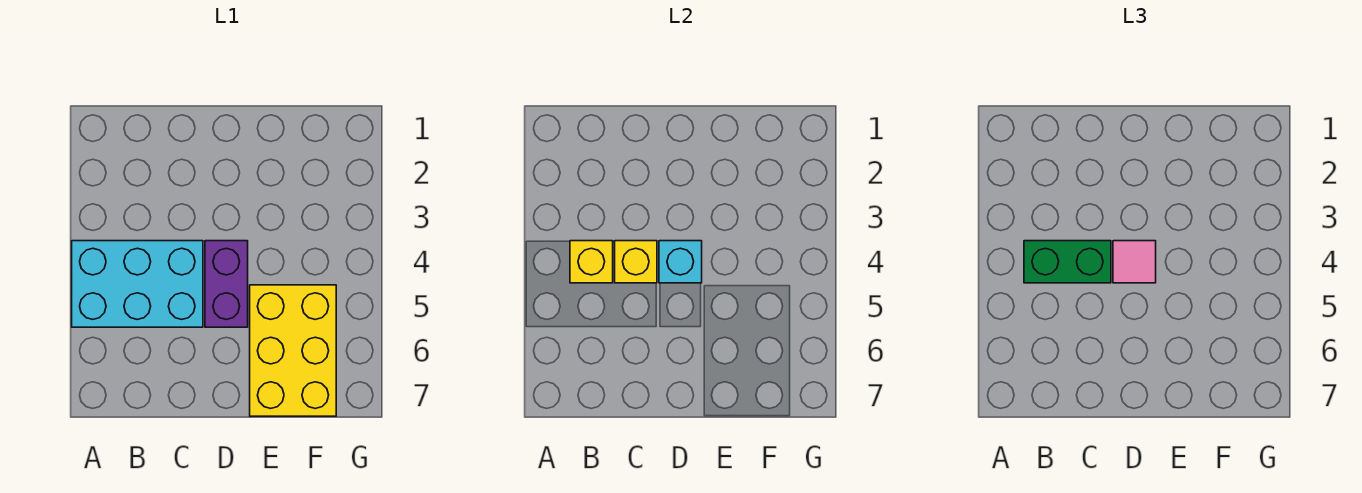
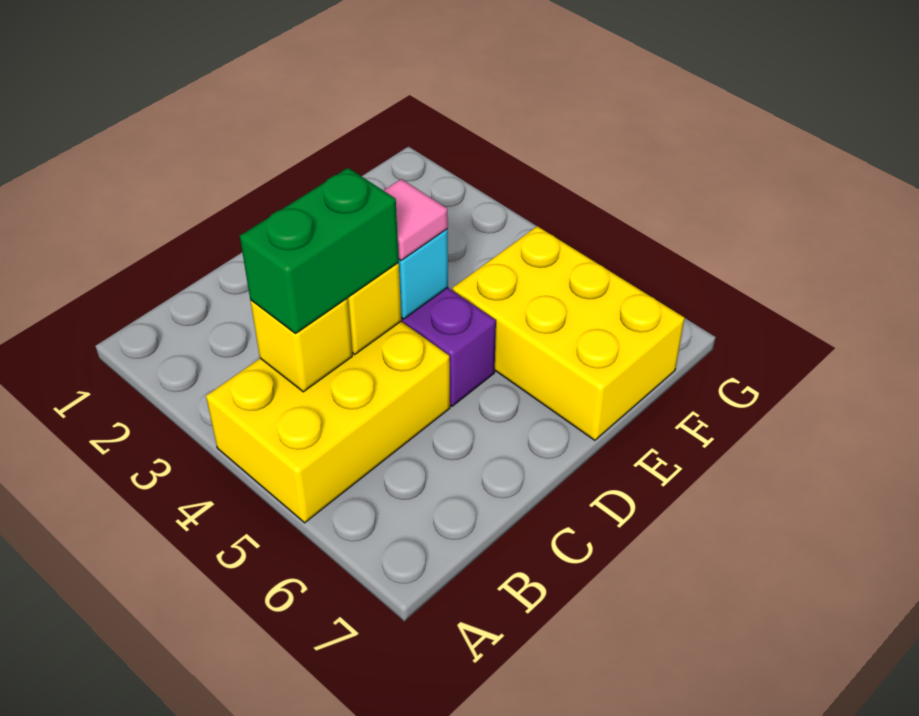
cyan brick A4:C5 level 1 -> yellow brick A4:C5 level 1

